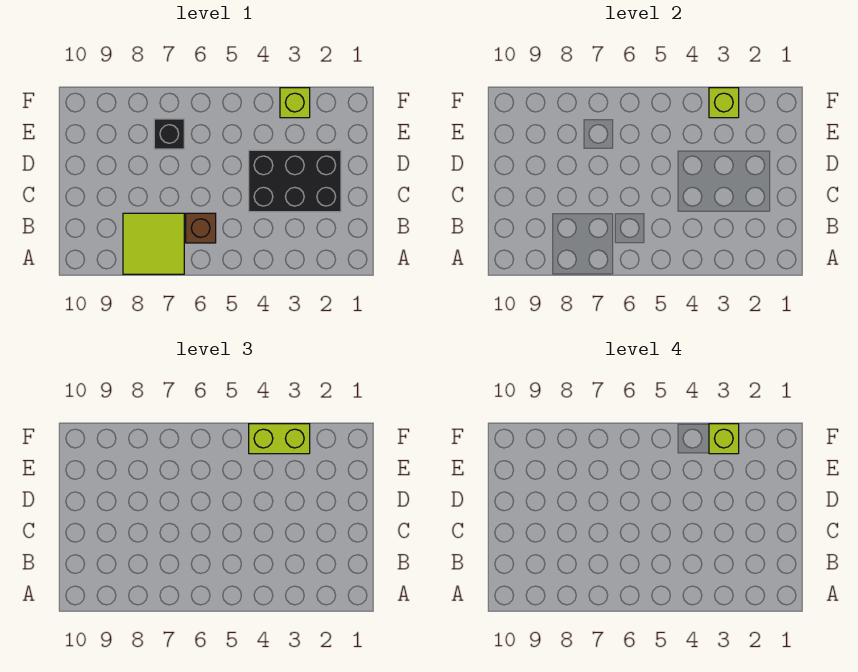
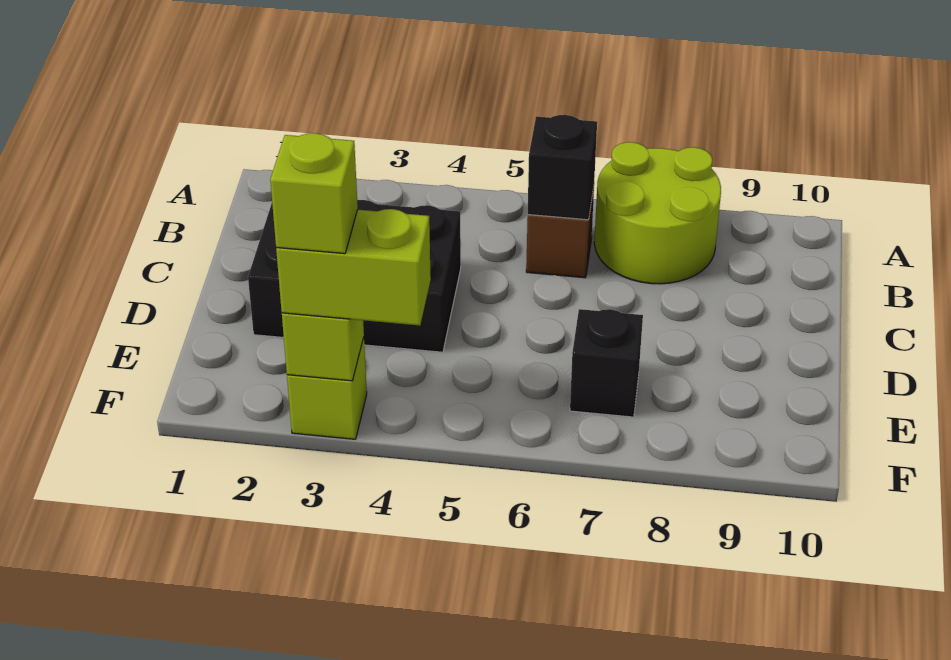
lime tile A7:B8 level 1 -> lime round brick A7:B8 level 1
none -> black brick B6 level 2

